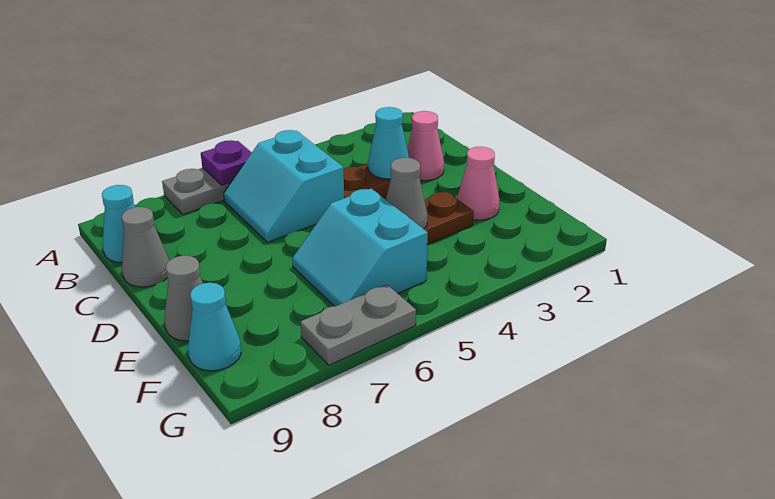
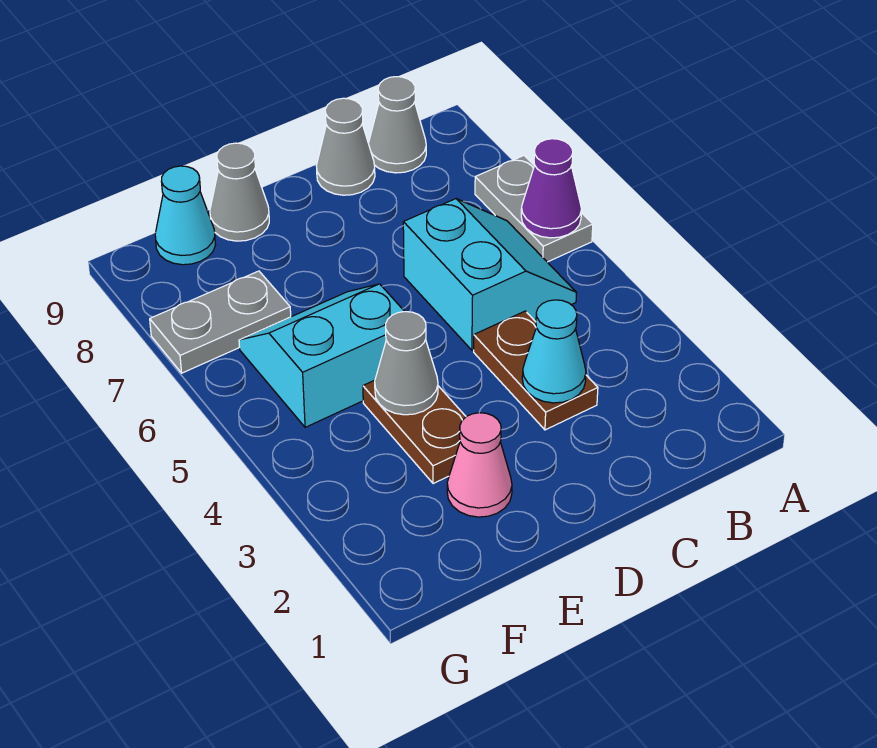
purple plate A6 level 2 -> purple cone A6 level 2
cyan slope B5:C6 level 1 top 5 -> cyan slope B5:C6 level 1 top C
cyan cone B9 level 1 -> grey cone B9 level 1
pink cone C2 level 1 -> none
grey plate G6:G7 level 1 -> grey plate F7:G7 level 1

